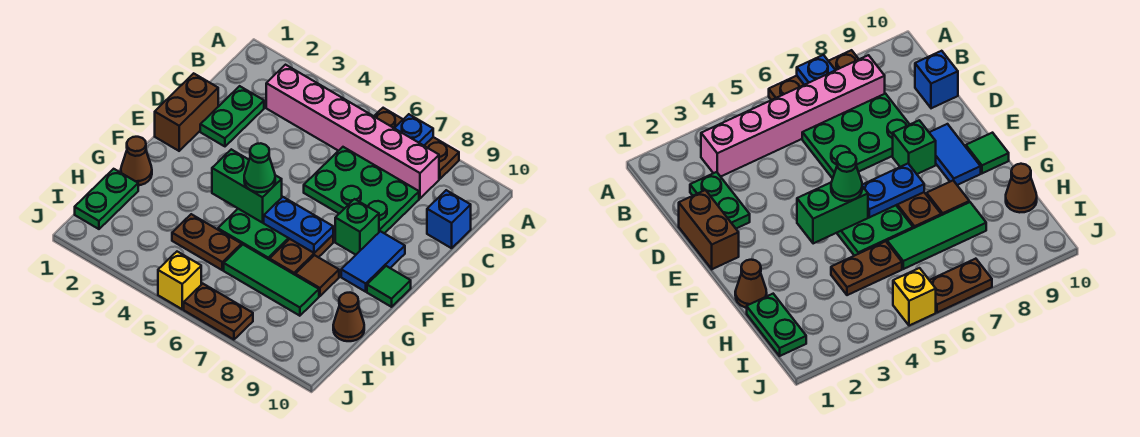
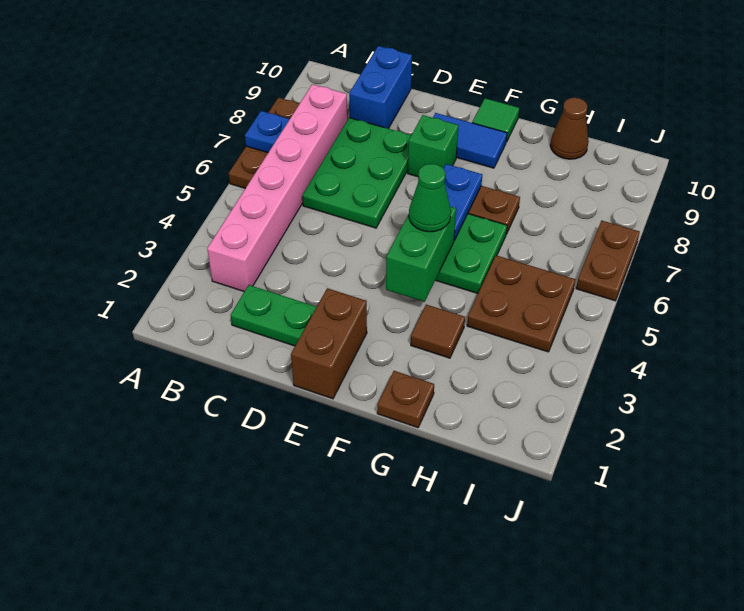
blue brick C10 level 1 -> blue brick C9:C10 level 1
brown brick D1:E1 level 1 -> brown brick E1:E2 level 1
brown cone G1 level 1 -> brown plate G1 level 1
brown tile G8 level 1 -> brown tile G3 level 1
green plate H1:I1 level 1 -> none
brown plate H4:H5 level 1 -> brown plate H4:I5 level 1
green tile H6:H8 level 1 -> none
yellow brick J5 level 1 -> none

